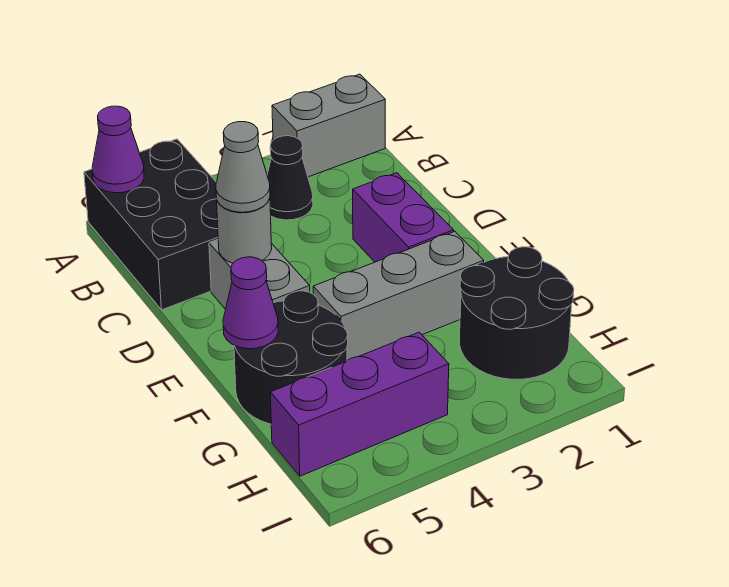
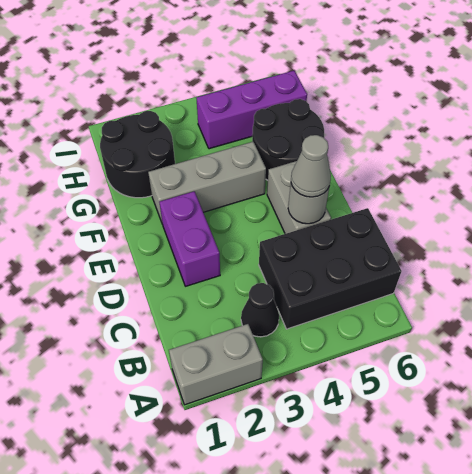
black brick A5:C6 level 1 -> black brick B4:C6 level 1
purple cone A6 level 2 -> none
purple cone F6 level 2 -> none

